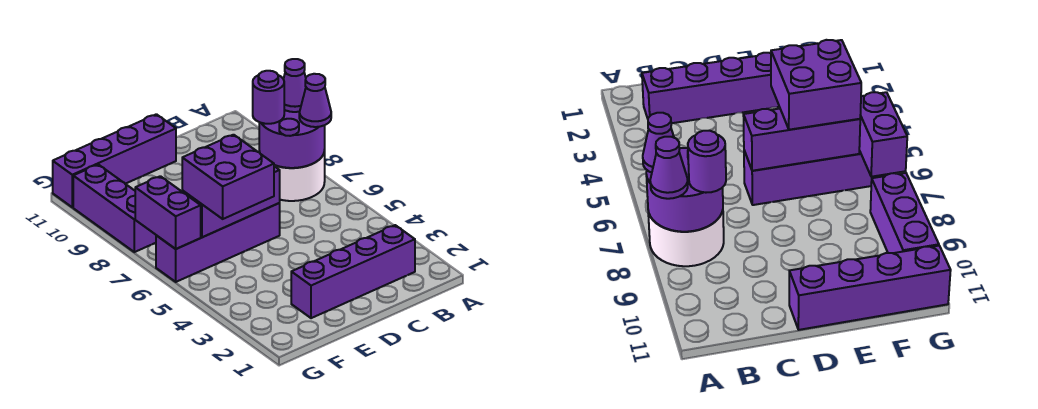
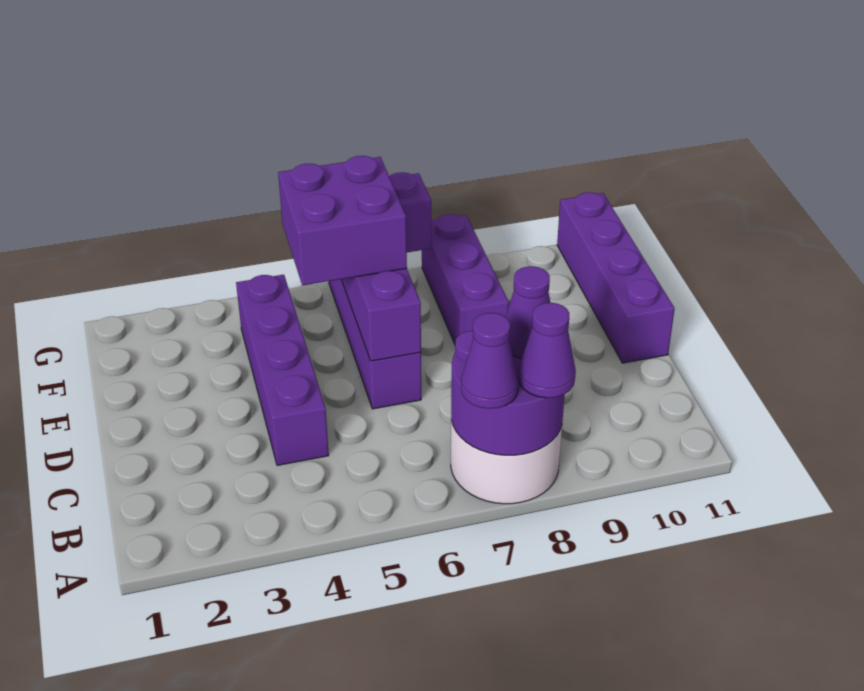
purple brick B2:E2 level 1 -> purple brick C4:F4 level 1
purple round brick B8 level 3 -> purple cone B8 level 3
purple brick G8:G10 level 1 -> purple brick E8:G8 level 1

